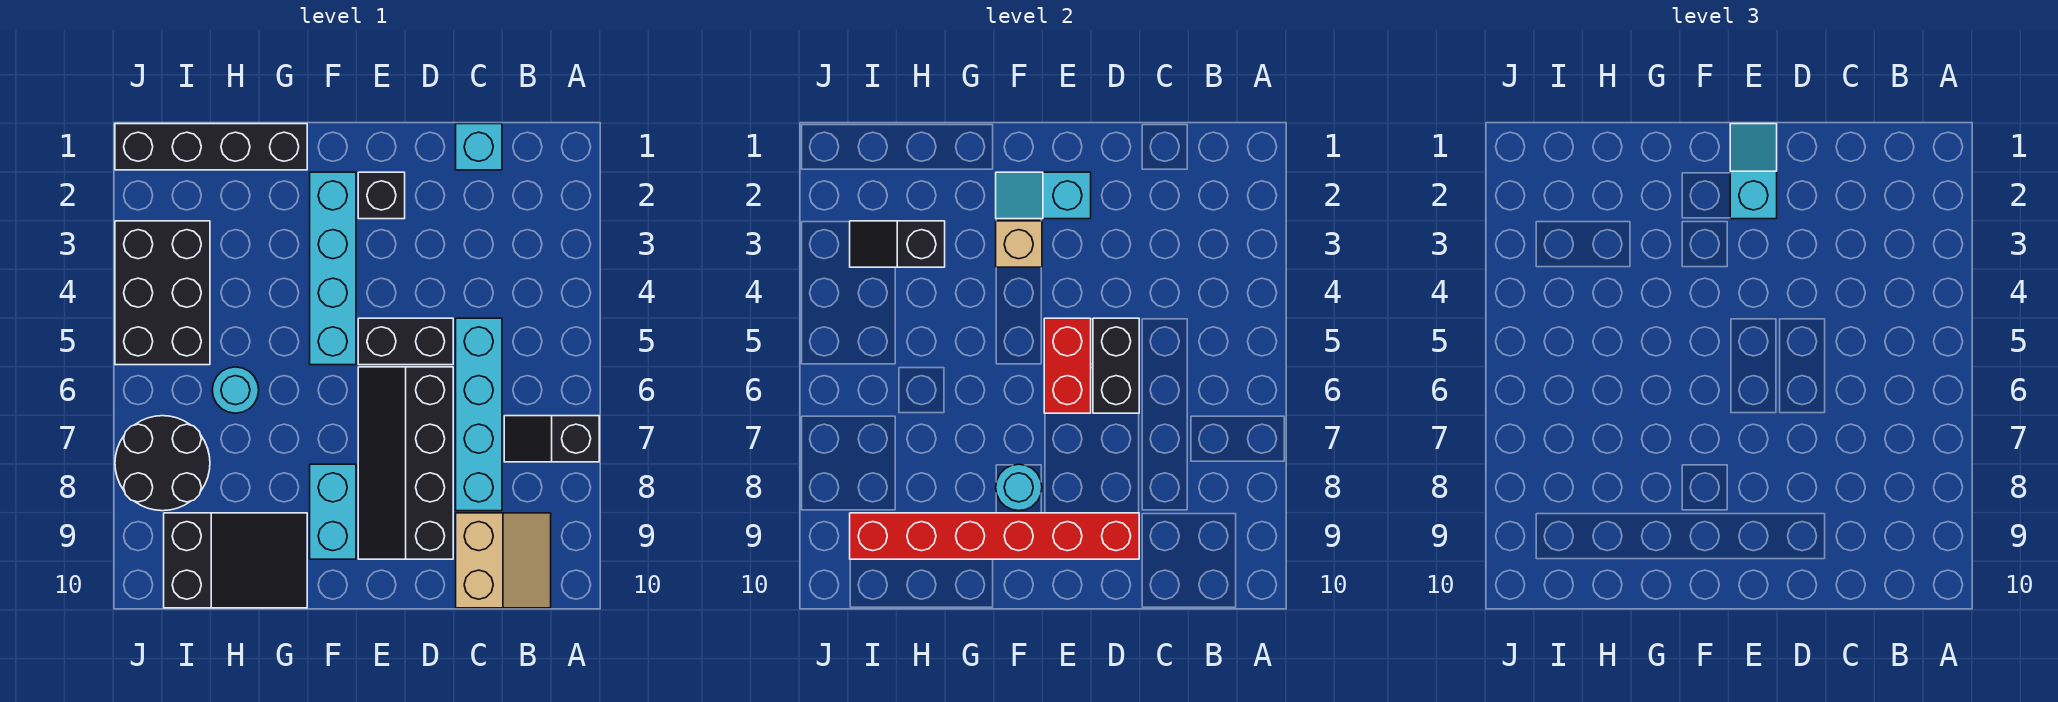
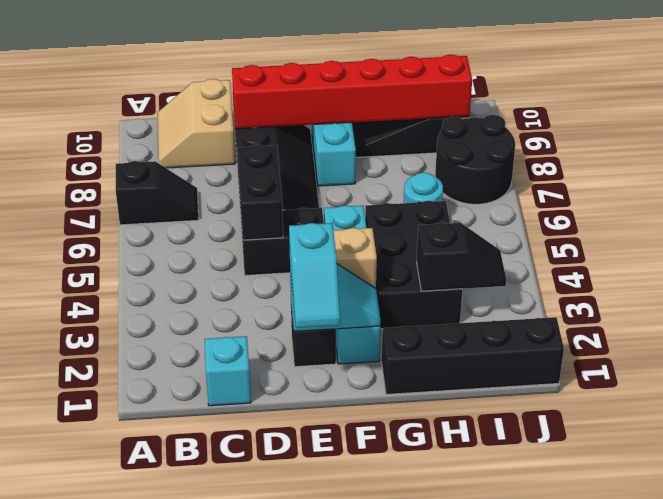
cyan brick C5:C8 level 1 -> none
red brick E5:E6 level 2 -> none
cyan round brick F8 level 2 -> none
black brick I3:J5 level 1 -> black brick G3:H5 level 1

